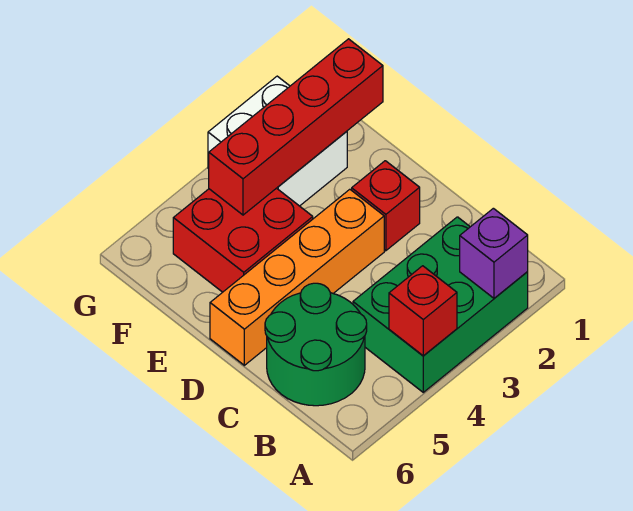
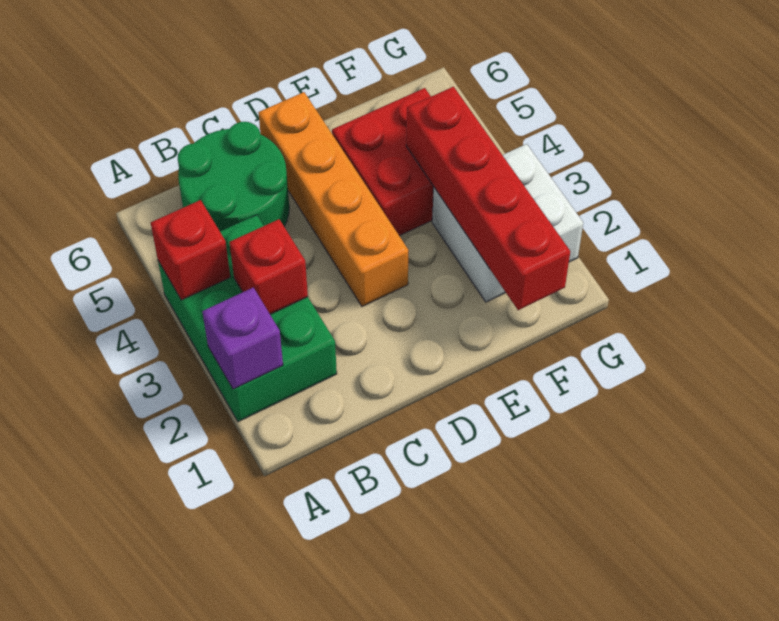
red brick D2 level 1 -> red brick B3 level 2

